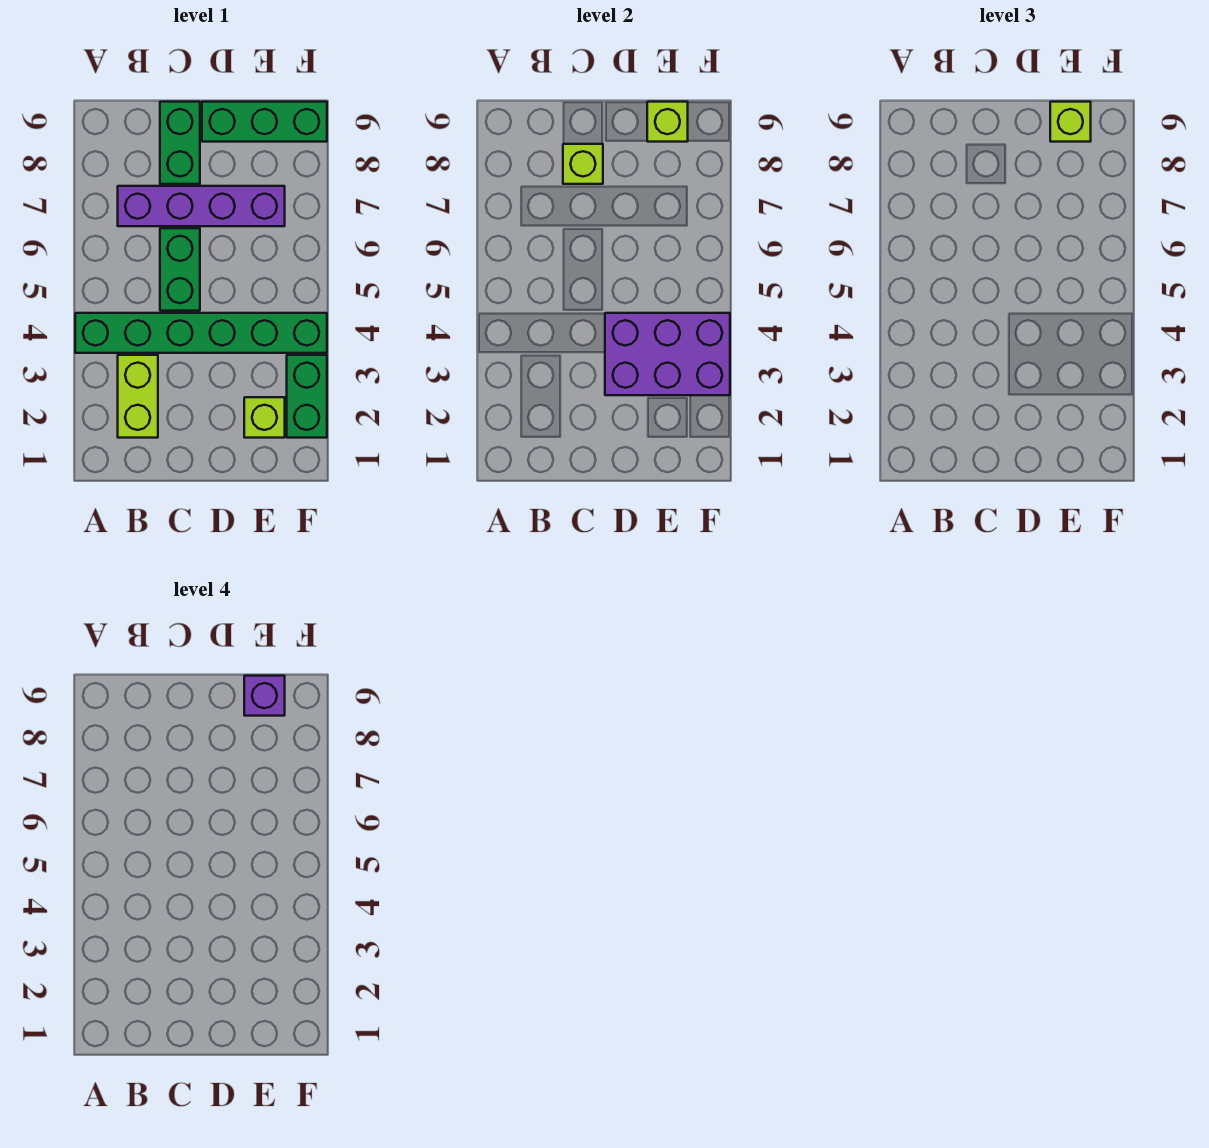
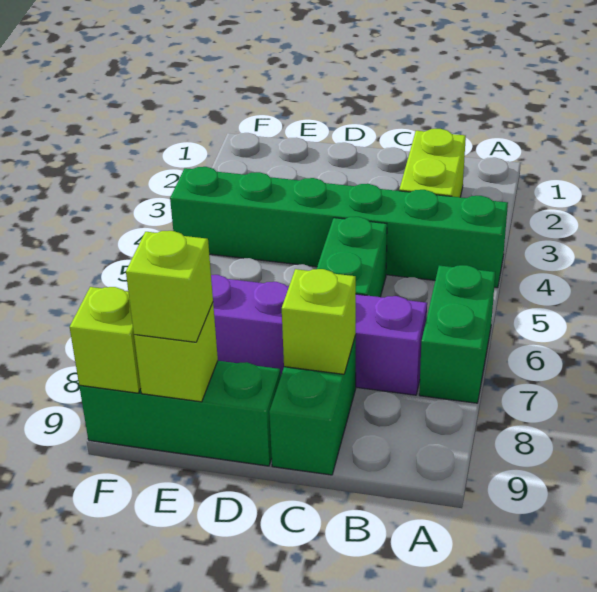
purple brick D3:F4 level 2 -> none
lime brick E2 level 1 -> lime brick F9 level 2
purple brick E9 level 4 -> none
green brick F2:F3 level 1 -> green brick A6:A7 level 1

